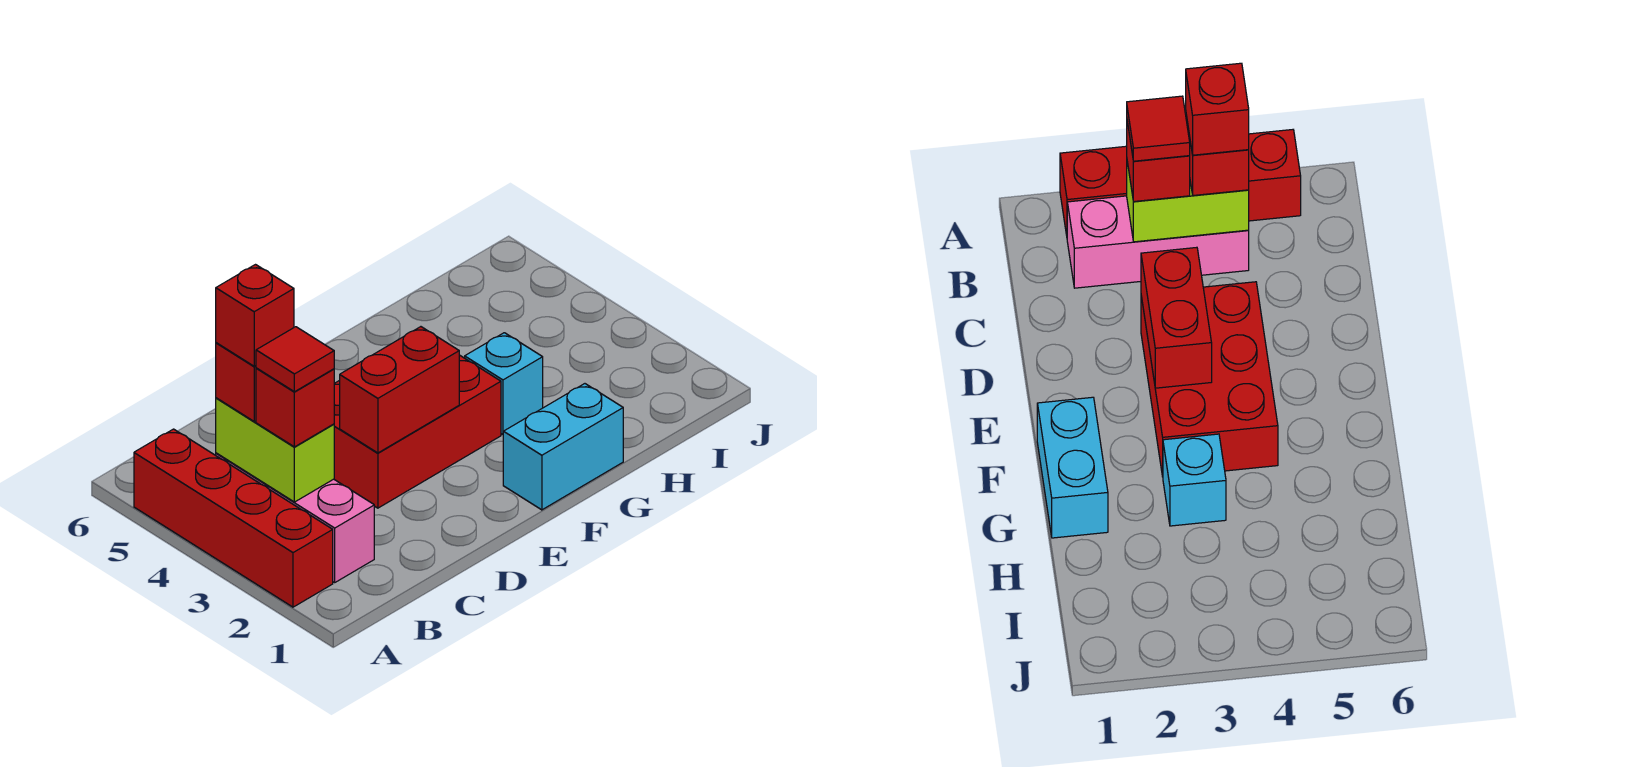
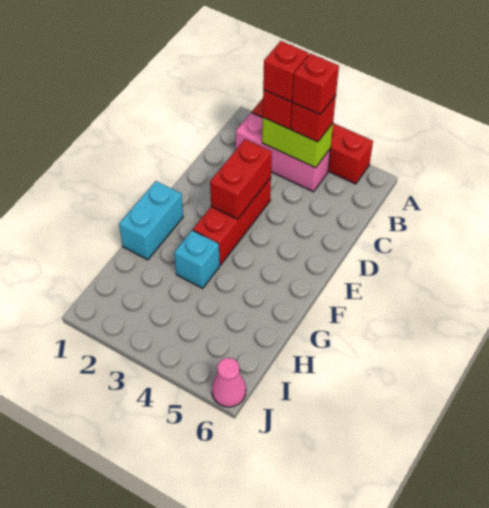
red tile B3 level 4 -> red brick B3 level 4
red brick D3:F4 level 1 -> red brick D3:F3 level 1
none -> pink cone J6 level 1

